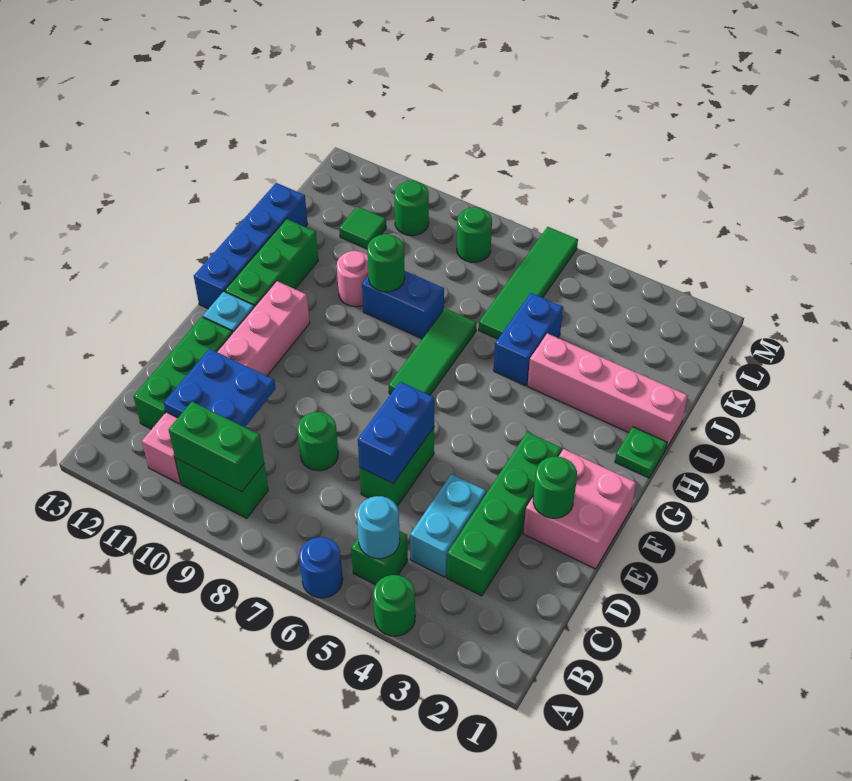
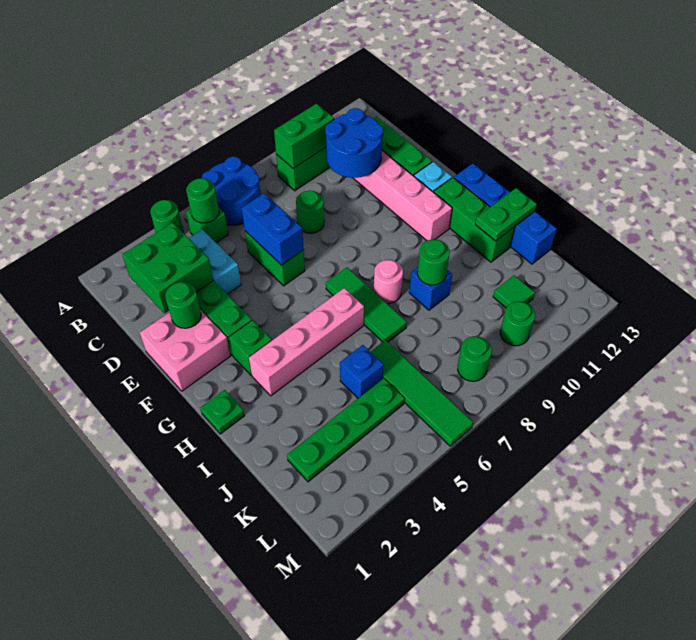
blue round brick A6 level 1 -> blue round brick A6:B7 level 1
cyan round brick B5 level 2 -> green round brick B5 level 2
none -> green brick C2:D3 level 2
blue plate C10:D11 level 2 -> blue round brick C10:D11 level 2
none -> green brick G3 level 1
pink brick I1:I4 level 1 -> pink brick H3:H6 level 1
blue brick I5:J5 level 1 -> blue brick J5 level 1
blue brick I8:I9 level 1 -> blue brick I9 level 1
pink round brick I10 level 1 -> pink round brick H8 level 1
none -> green plate I12:I13 level 2
none -> green plate K2:K5 level 1

